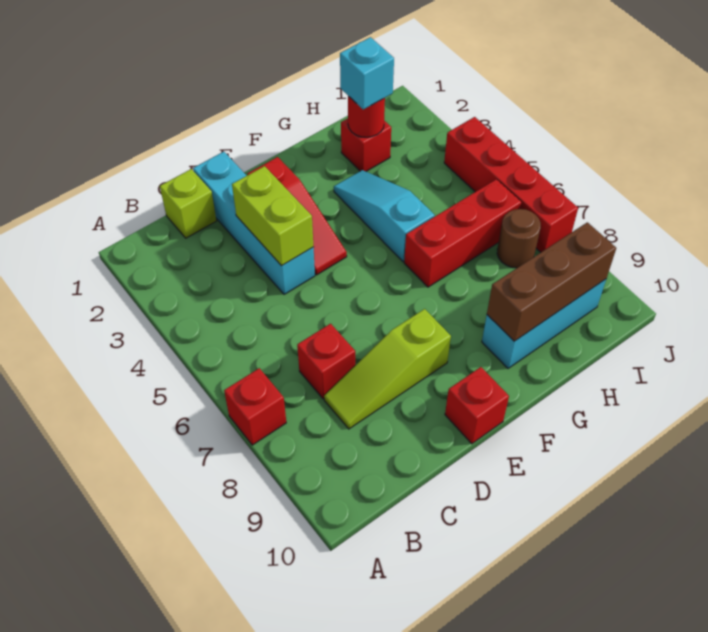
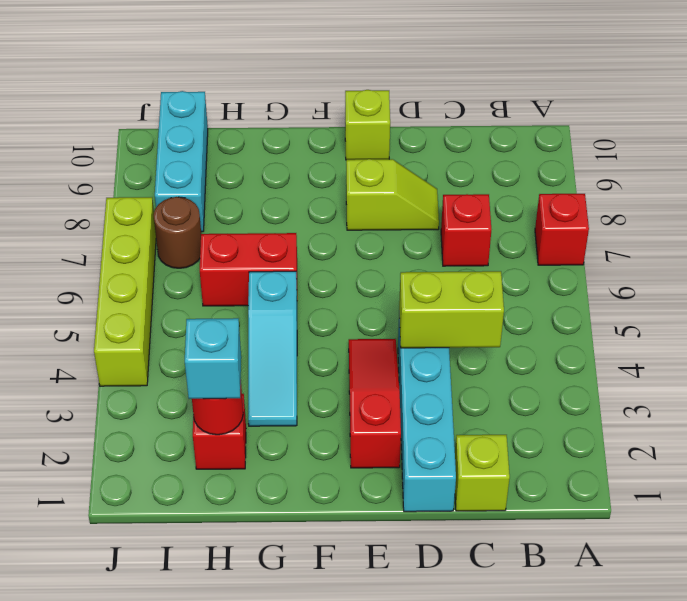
lime slope C8:E8 level 1 top E -> lime slope D8:E8 level 1 top E
lime brick D3:D4 level 2 -> lime brick C4:D4 level 2
red brick E10 level 1 -> lime brick E10 level 1
red brick G6:I6 level 1 -> red brick G6:H6 level 1
cyan brick G9:I9 level 1 -> cyan brick I8:I10 level 1
brown brick G9:I9 level 2 -> none
red brick J4:J7 level 1 -> lime brick J4:J7 level 1

